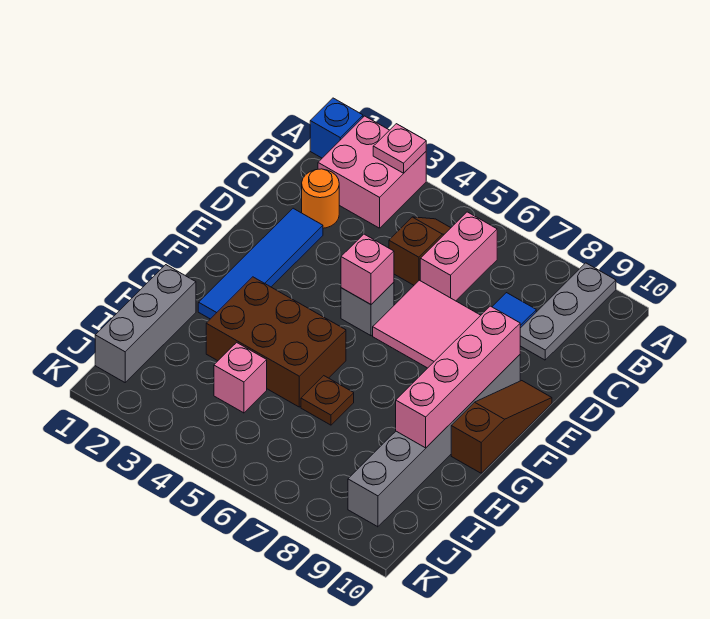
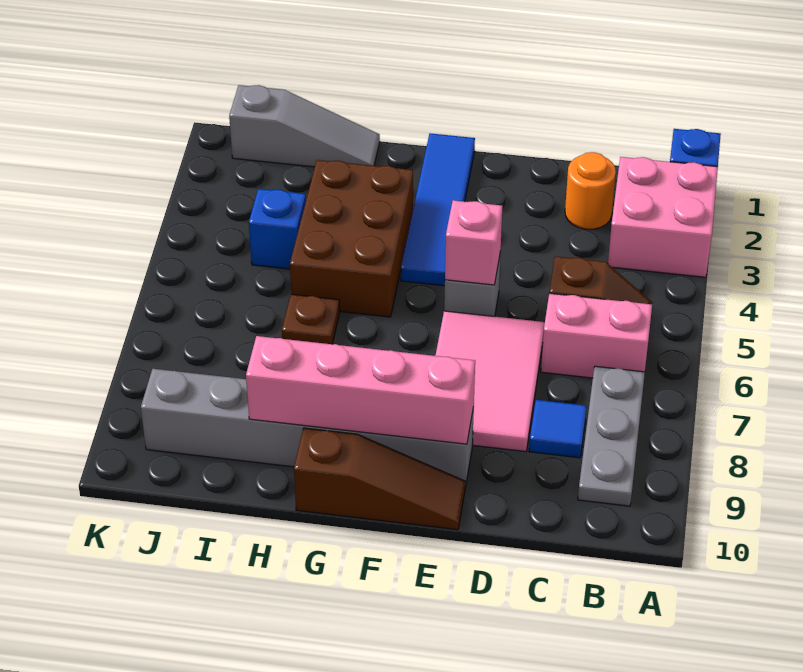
pink plate A3 level 2 -> none
grey plate A9:C9 level 1 -> grey plate B7:B9 level 1
blue tile D2:G2 level 1 -> blue tile F1:F4 level 1
grey brick H1:J1 level 1 -> grey slope H1:J1 level 1 top J
pink brick I4 level 1 -> blue brick I4 level 1

